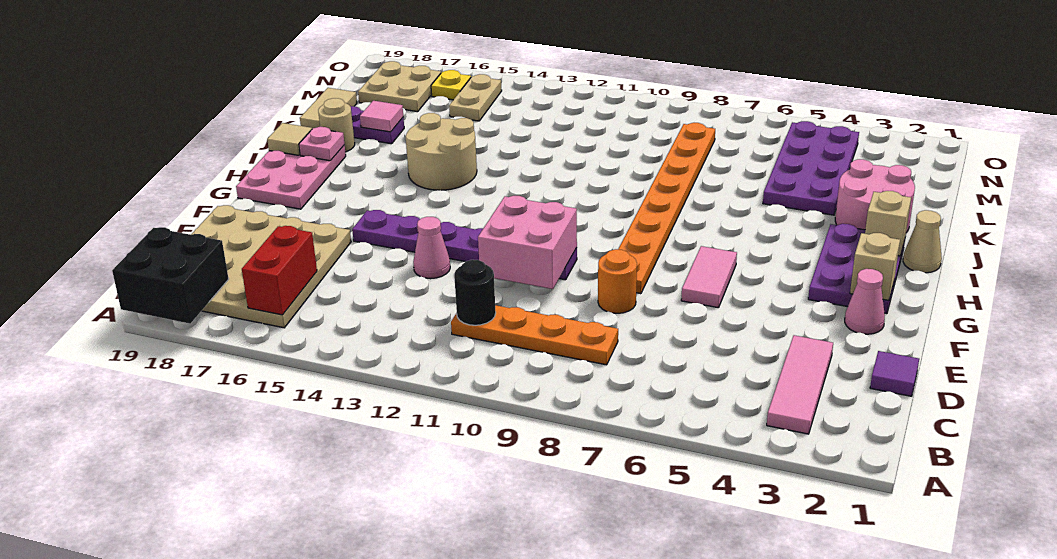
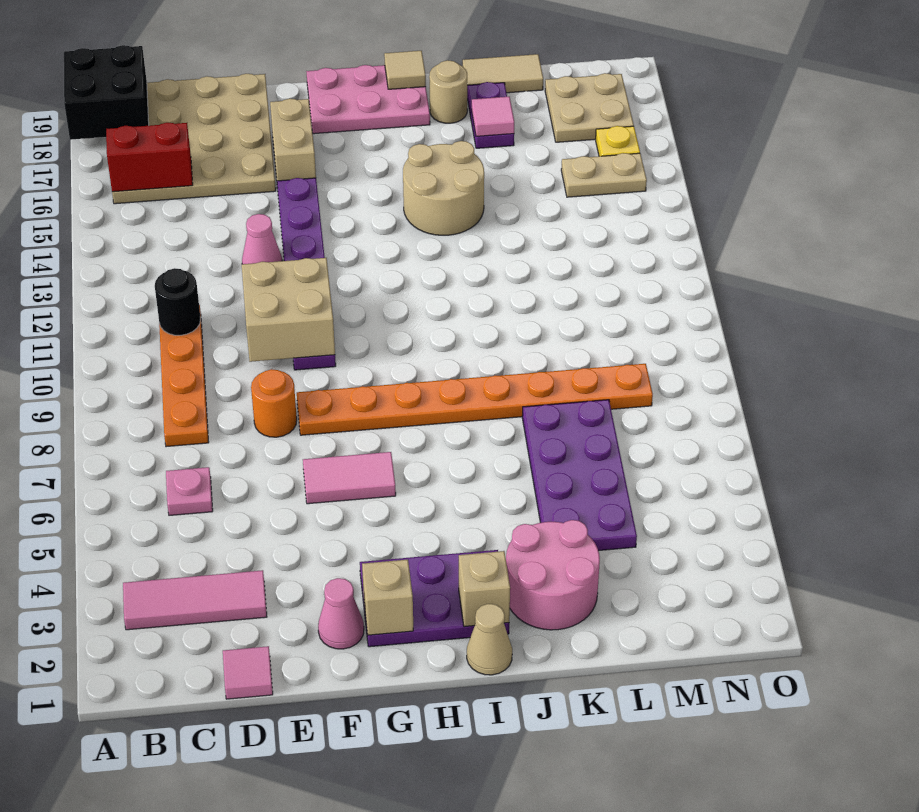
purple tile D1 level 1 -> pink tile D1 level 1
pink brick E10:F11 level 2 -> tan brick E10:F11 level 2
none -> tan brick F16:F17 level 1
pink plate I18 level 2 -> pink plate C6 level 1
purple plate K4:N5 level 1 -> purple plate K4:L7 level 1

